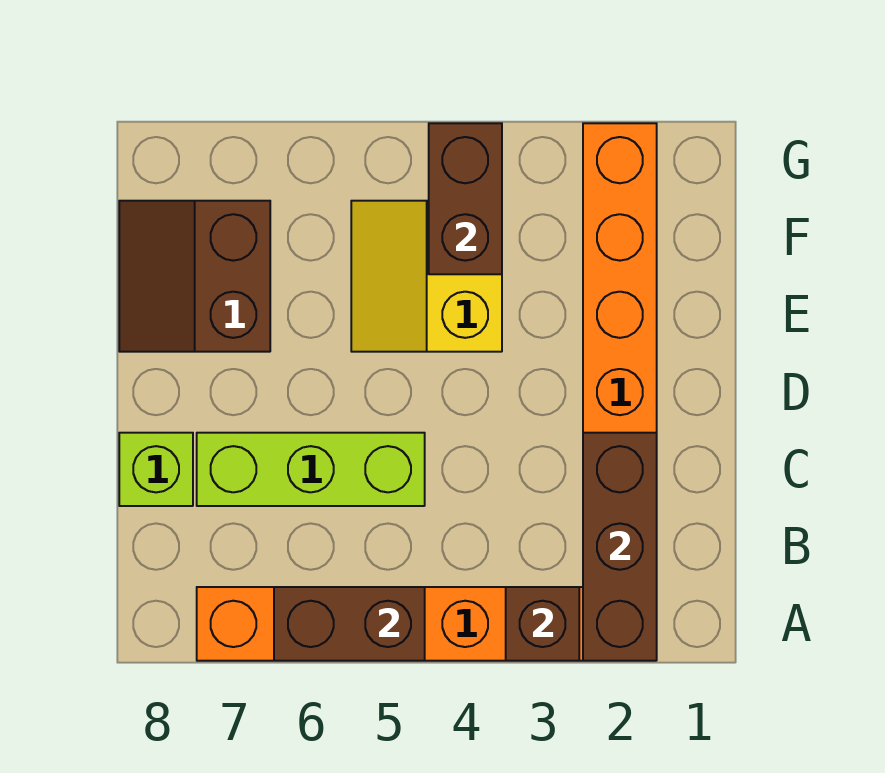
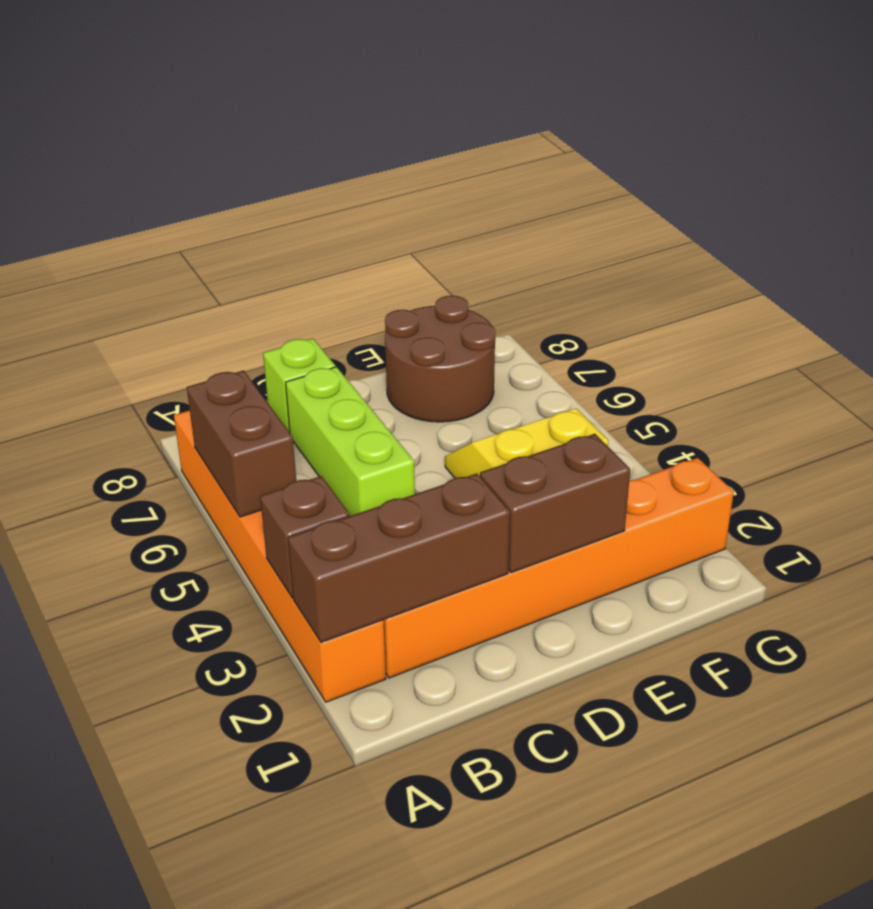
brown slope E7:F8 level 1 top 7 -> brown round brick E7:F8 level 1
brown brick F4:G4 level 2 -> brown brick D2:E2 level 2

